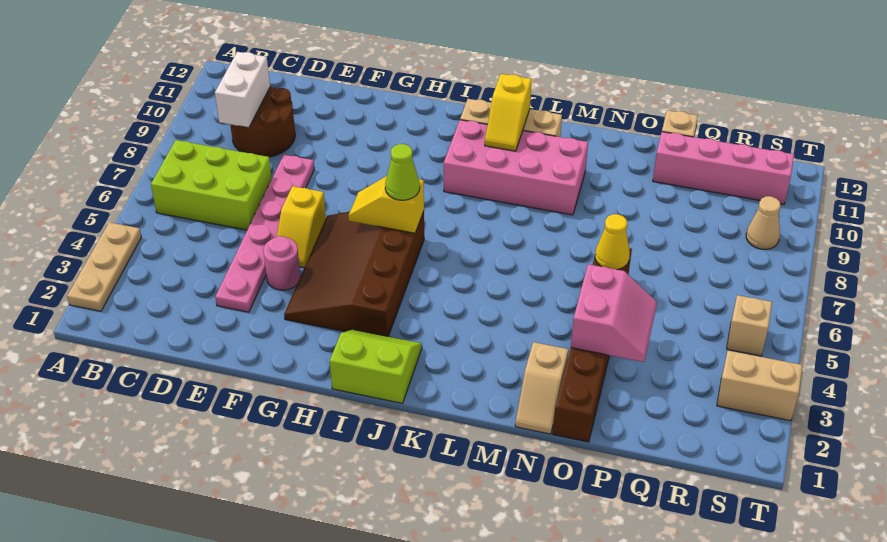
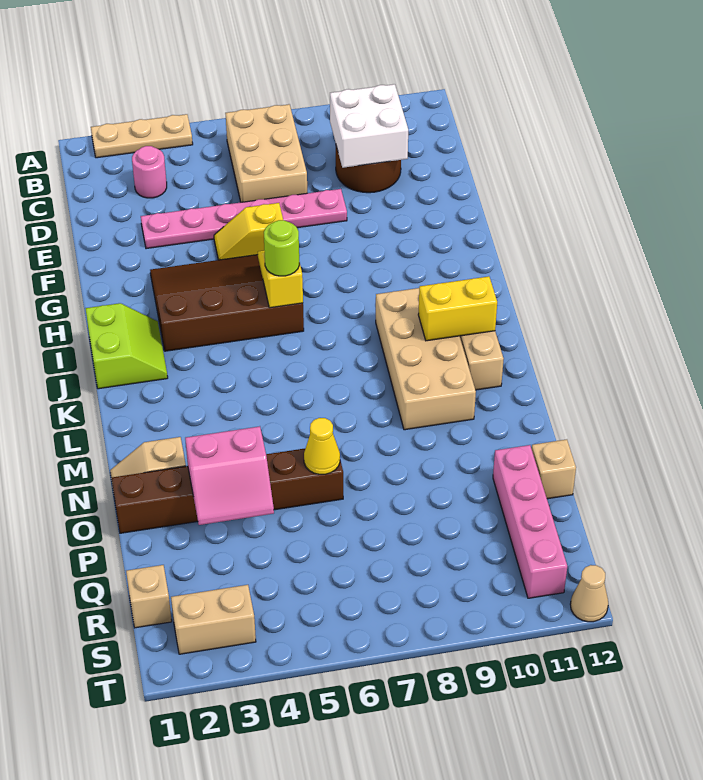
lime brick B6:D7 level 1 -> tan brick B6:D7 level 1
white brick C9:C10 level 2 -> white brick C9:D10 level 2
pink round brick F4 level 1 -> pink round brick C3 level 1
lime cone I6 level 3 -> lime round brick I6 level 3
pink brick J9:M10 level 1 -> tan brick J9:M10 level 1
yellow slope K10:K11 level 2 top 11 -> yellow brick K10:K11 level 2
tan brick S3:T3 level 1 -> tan brick S2:S3 level 1
tan brick S5 level 1 -> tan brick R1 level 1
tan cone S9 level 1 -> tan cone T12 level 1

